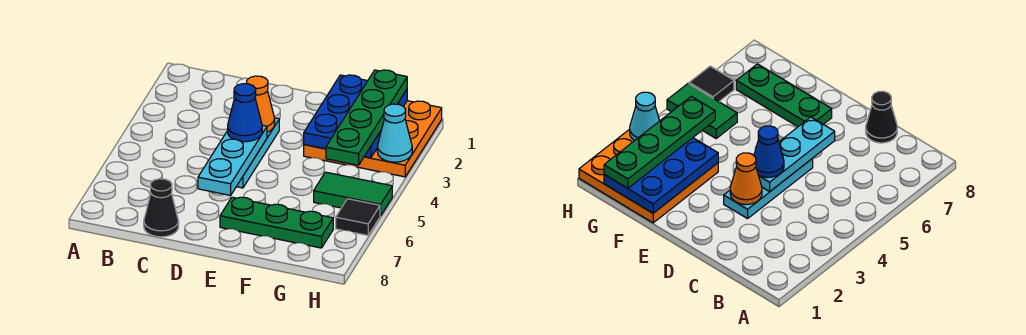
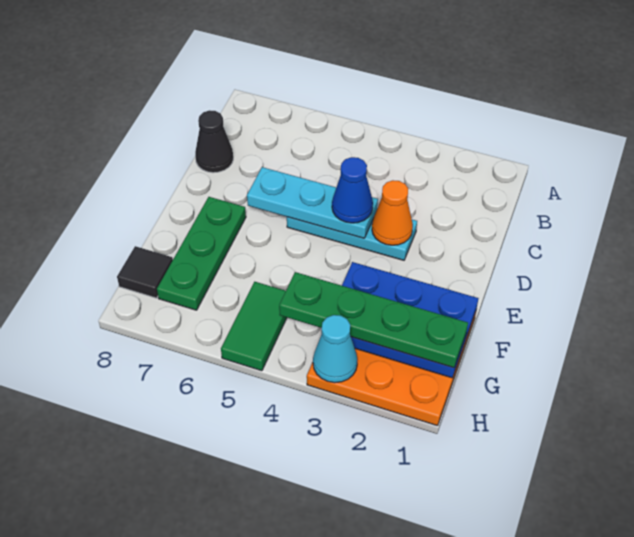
black tile H6 level 1 -> black tile G8 level 1

